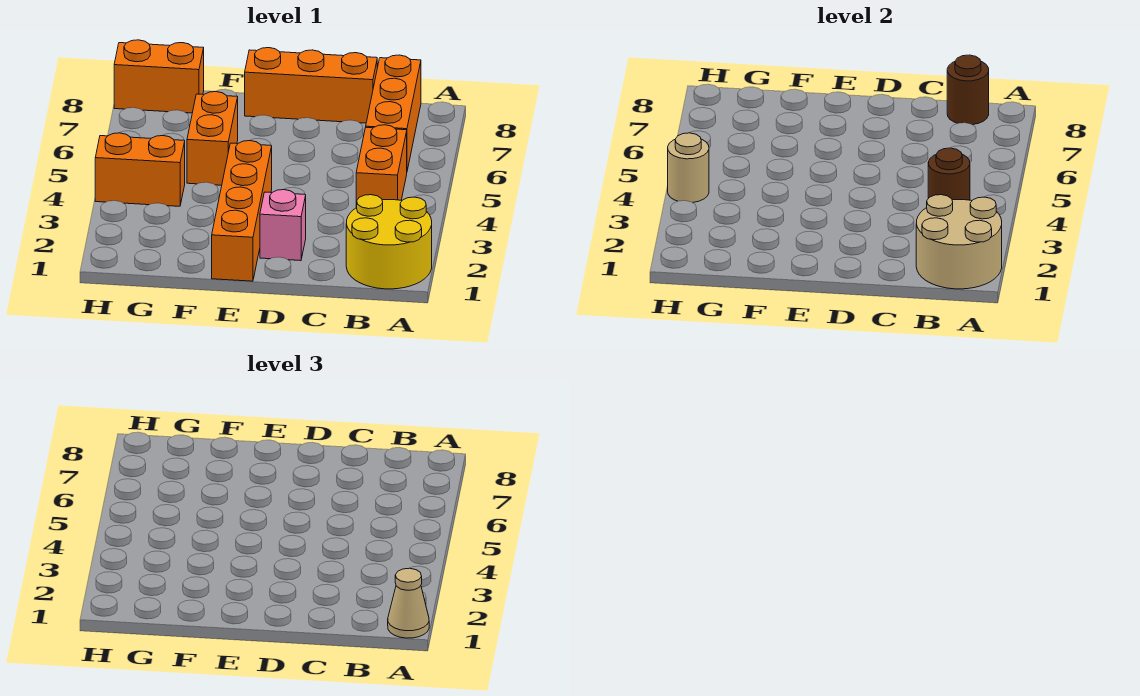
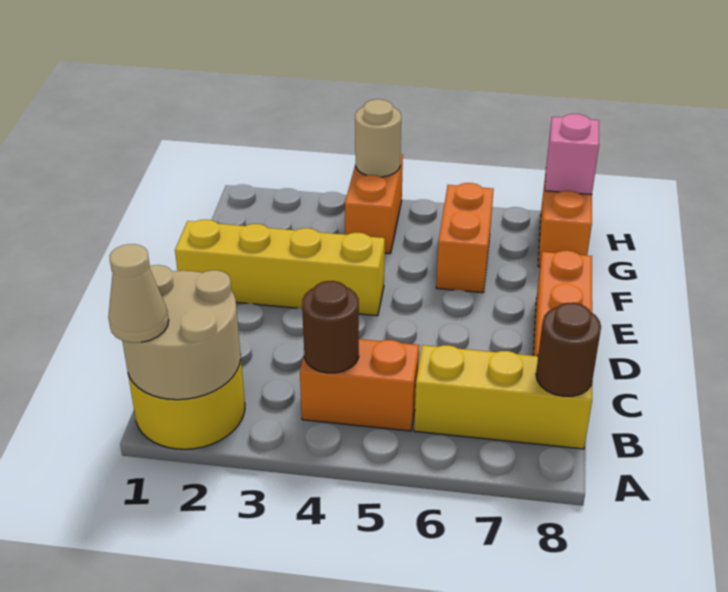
orange brick B6:B8 level 1 -> yellow brick B6:B8 level 1
pink brick D2 level 1 -> pink brick H8 level 2
orange brick E1:E4 level 1 -> yellow brick E1:E4 level 1
orange brick F5:F6 level 1 -> orange brick F6:G6 level 1

